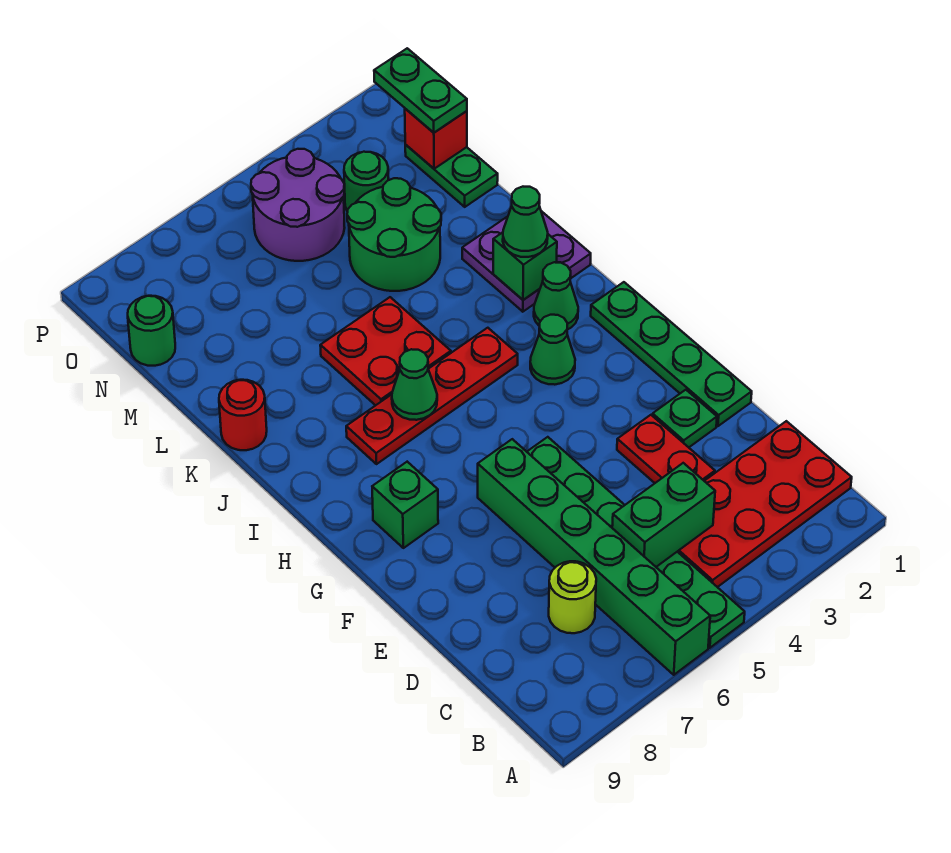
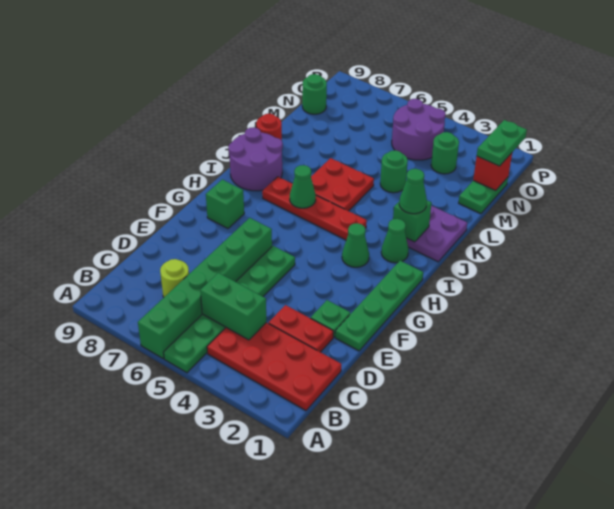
red plate D3:E3 level 1 -> red plate D2:D3 level 1
none -> purple round brick I8:J9 level 1
green round brick L3:M4 level 1 -> green round brick L4 level 1

